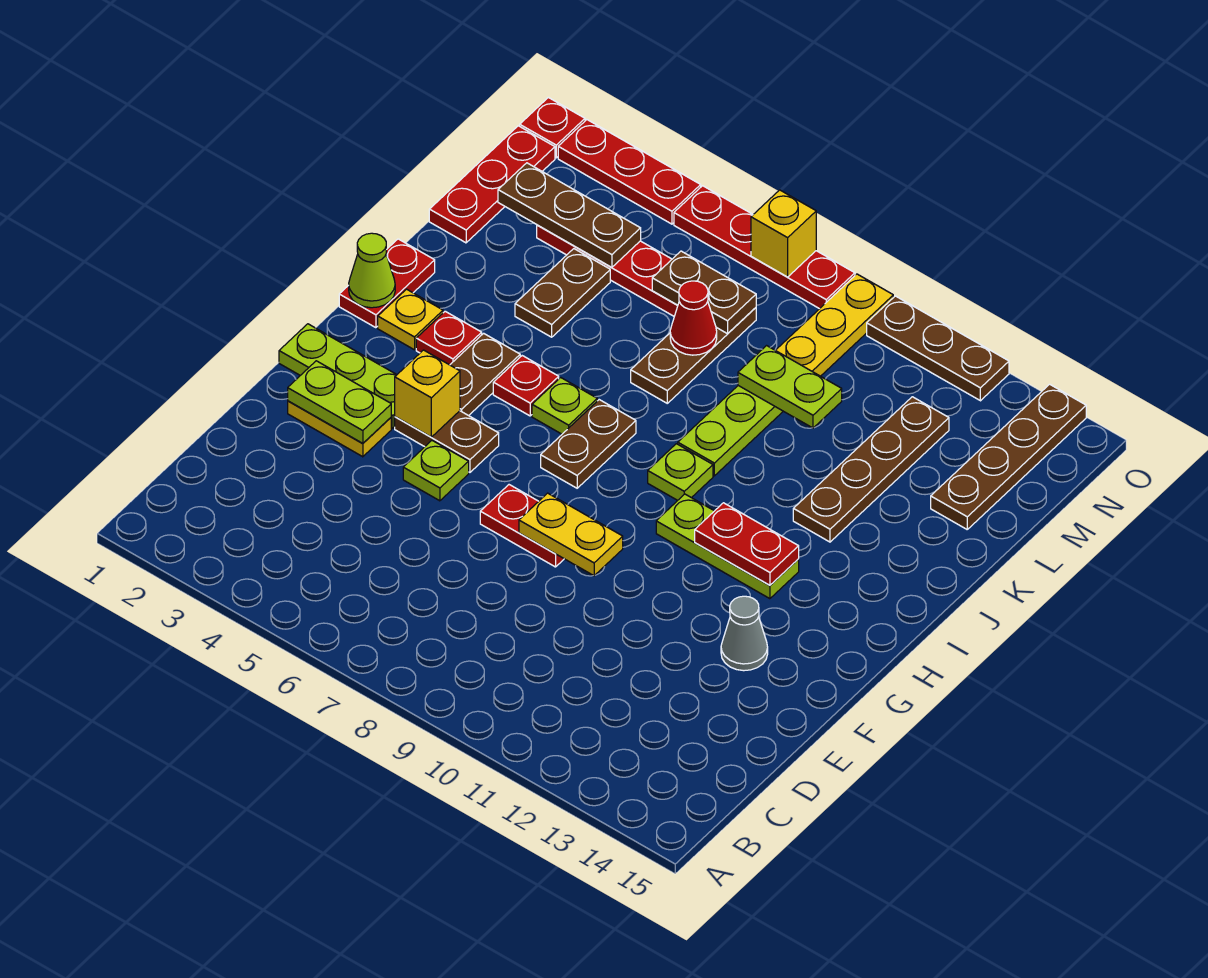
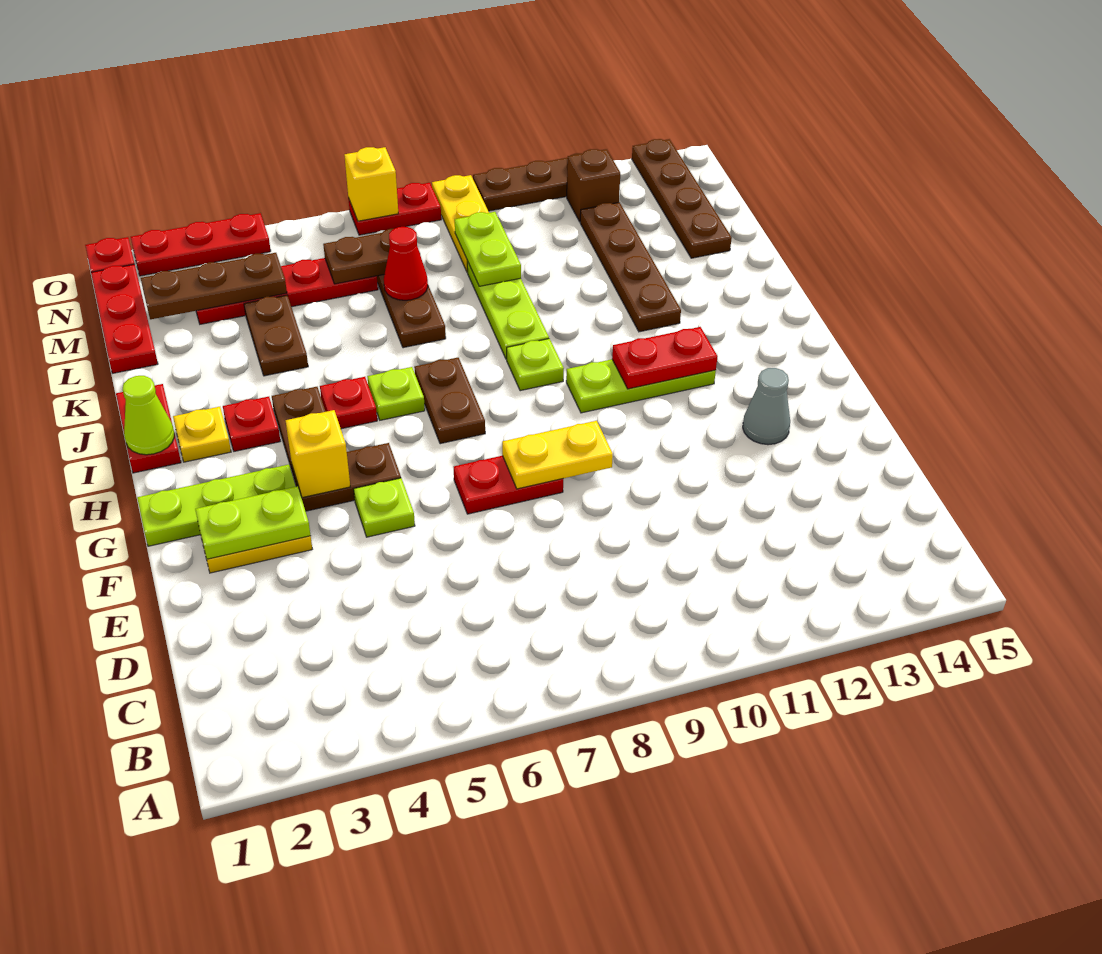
lime plate L9:L10 level 2 -> lime plate L9:M9 level 2
none -> brown brick N12 level 1
red plate O5:O8 level 1 -> red plate O7:O8 level 1

